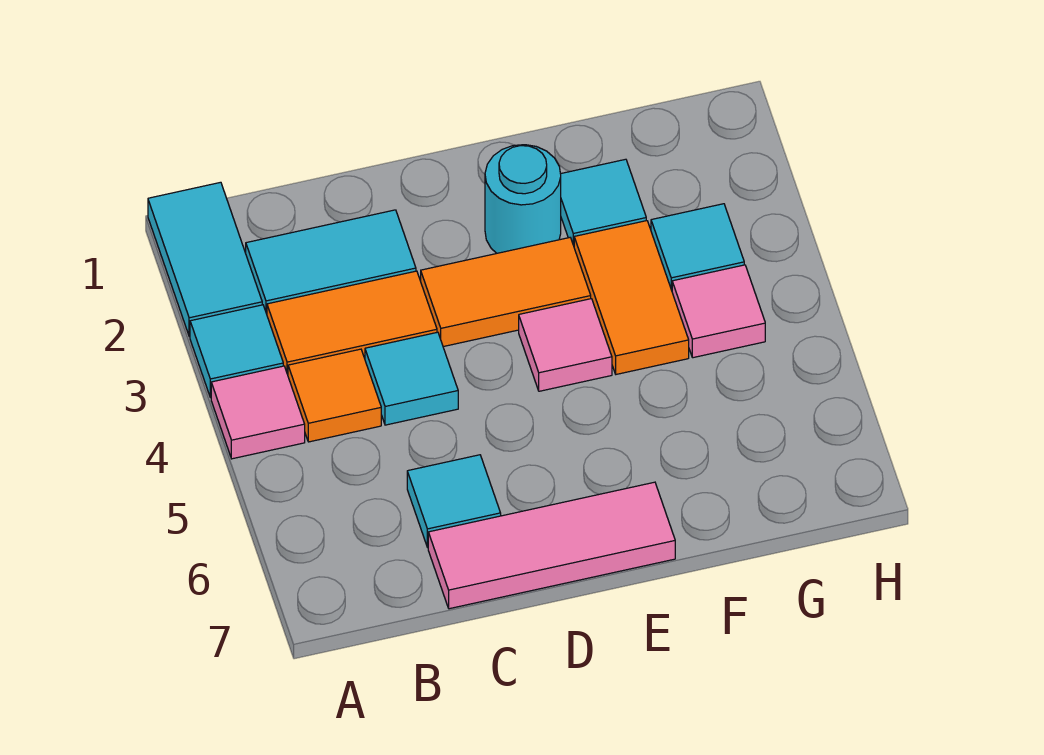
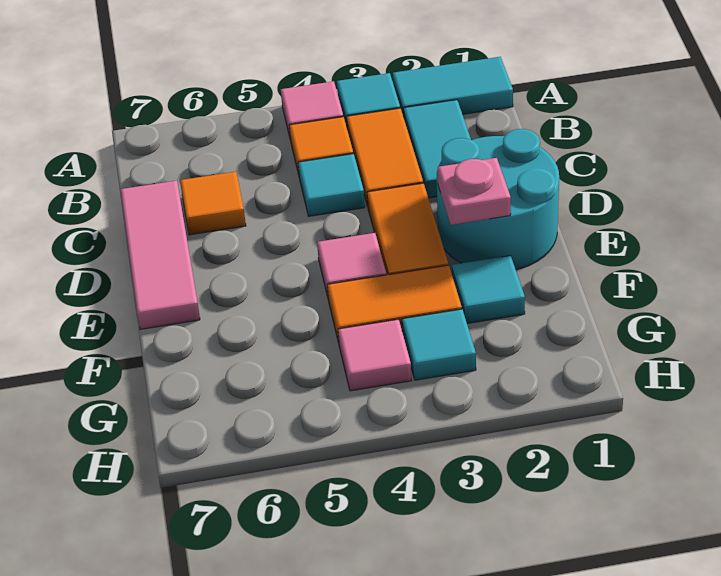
cyan tile C6 level 1 -> orange tile C6 level 1
cyan round brick E2 level 1 -> cyan round brick D1:E2 level 1
none -> pink plate E2 level 2

